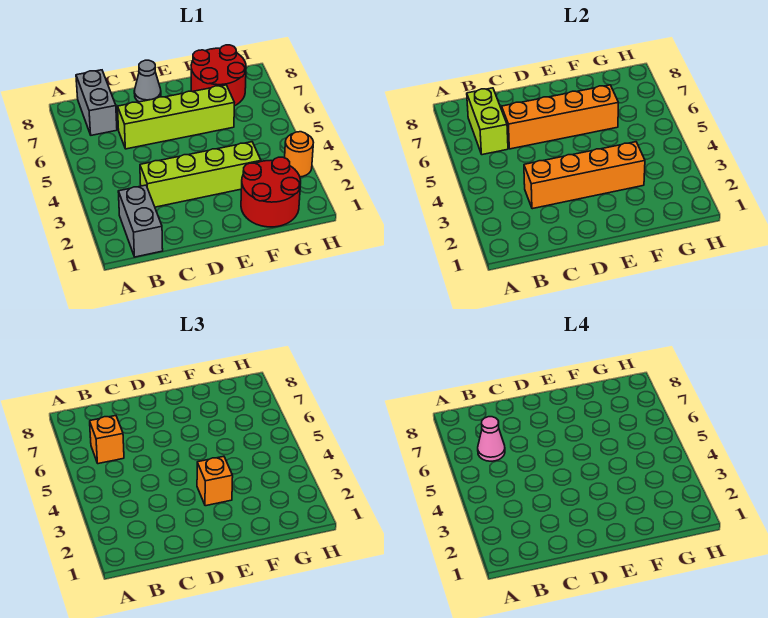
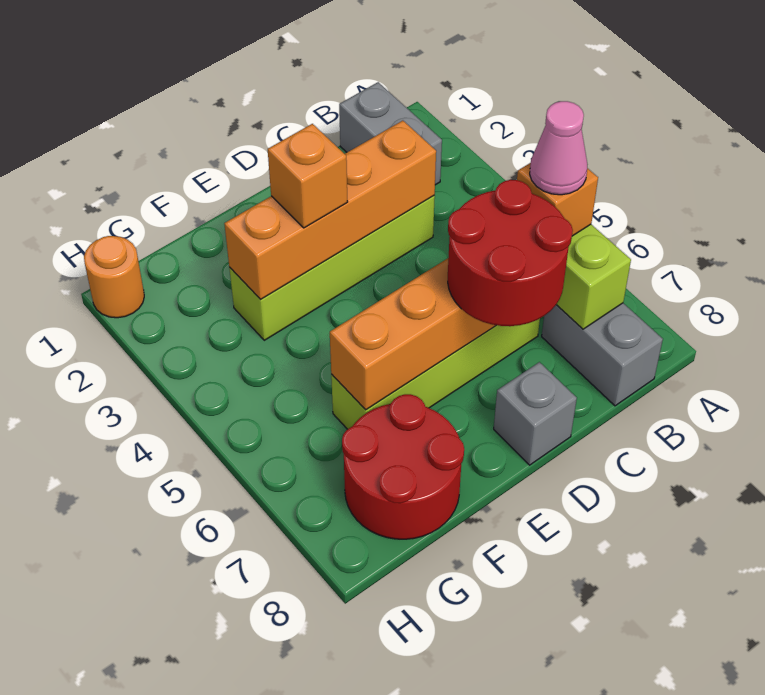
grey cone D8 level 1 -> grey brick D8 level 1
red round brick F1:G2 level 1 -> red round brick C6:D7 level 3
orange round brick H3 level 1 -> orange round brick H1 level 1

